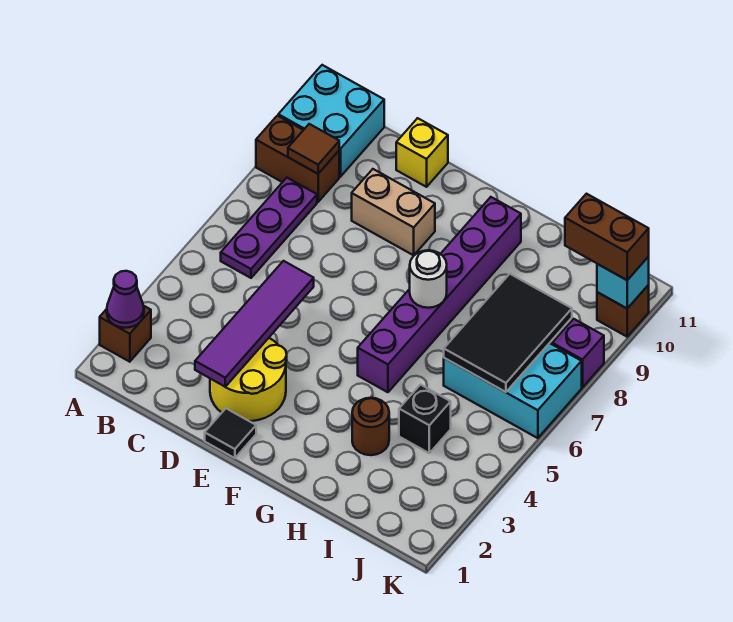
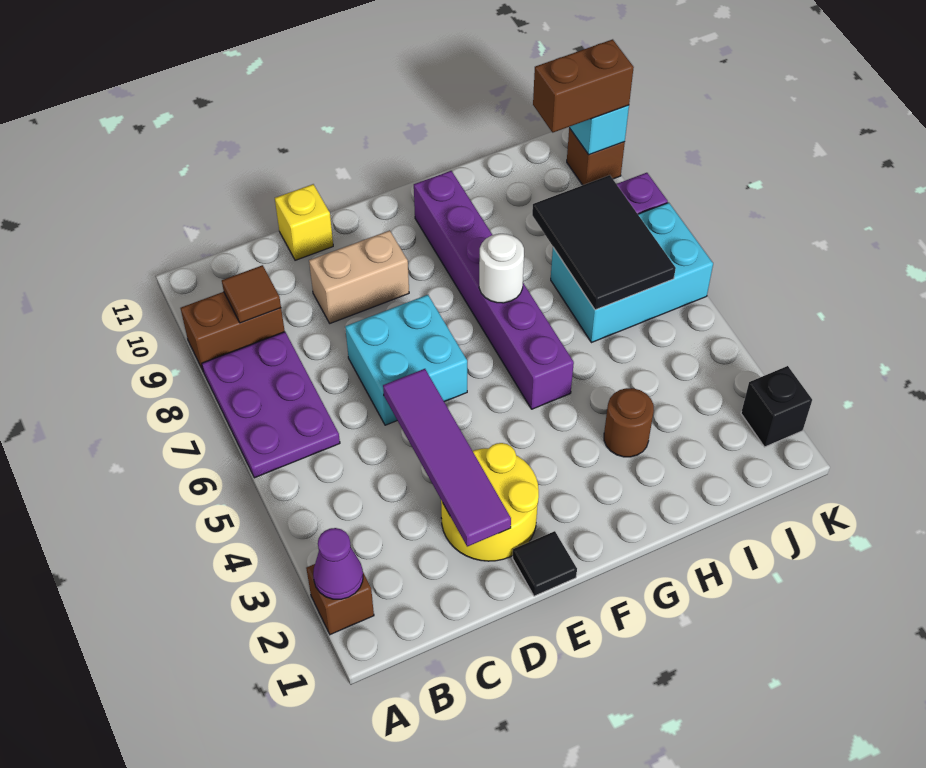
cyan brick A10:B11 level 1 -> cyan brick D6:E7 level 1
purple plate B6:B8 level 1 -> purple plate A6:B8 level 1
black brick I4 level 1 -> black brick K2 level 1

